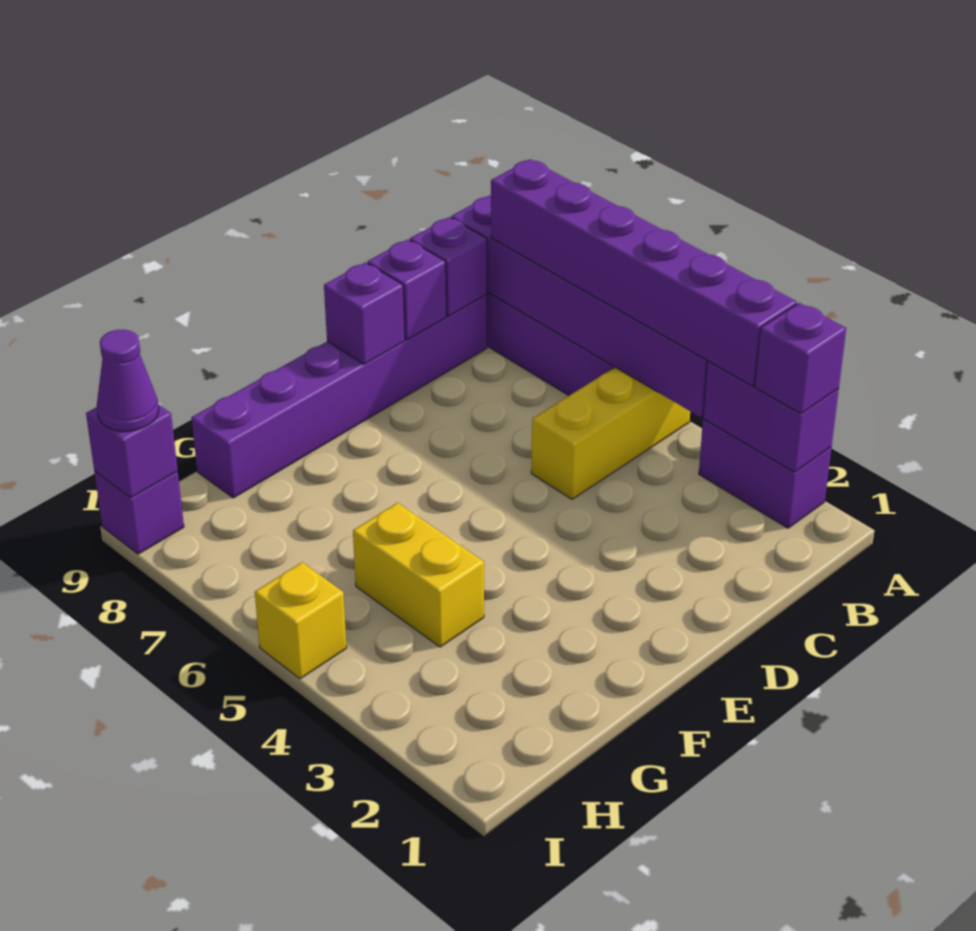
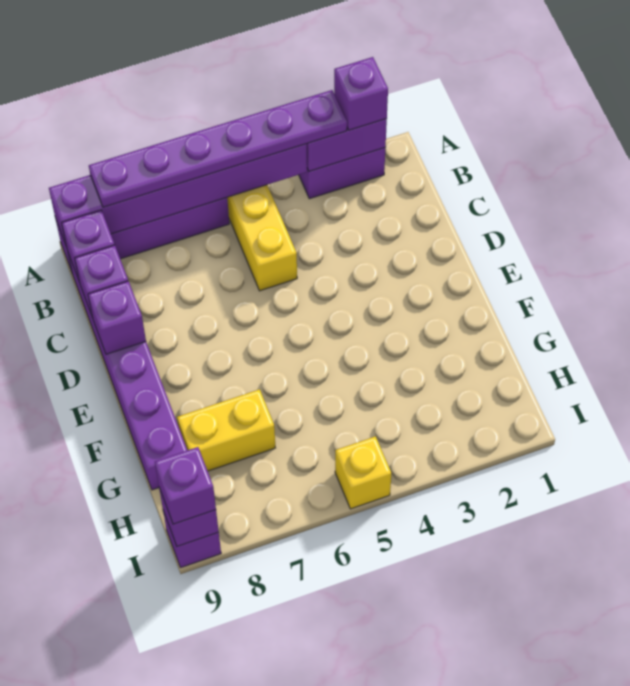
purple brick A3:A8 level 3 -> purple plate A3:A8 level 3
yellow brick G4:G5 level 1 -> yellow brick G7:G8 level 1
purple cone I9 level 3 -> purple brick I9 level 3

